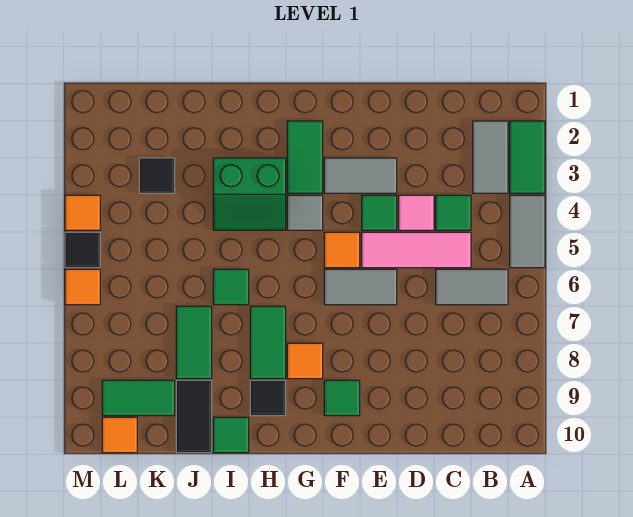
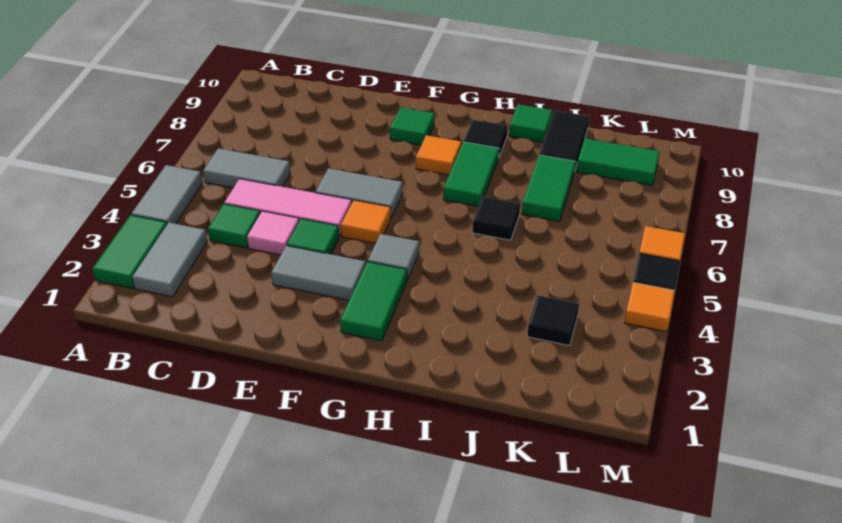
green slope H3:I4 level 1 top 3 -> none
green tile I6 level 1 -> black tile I6 level 1
orange tile L10 level 1 -> none

